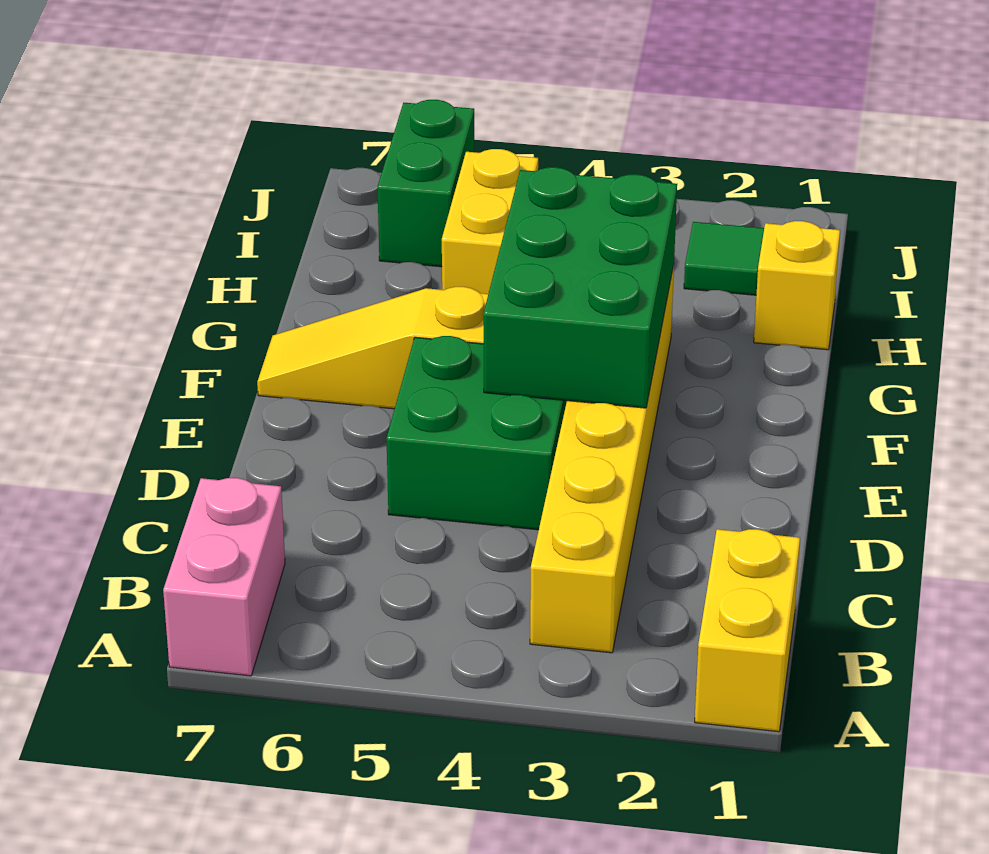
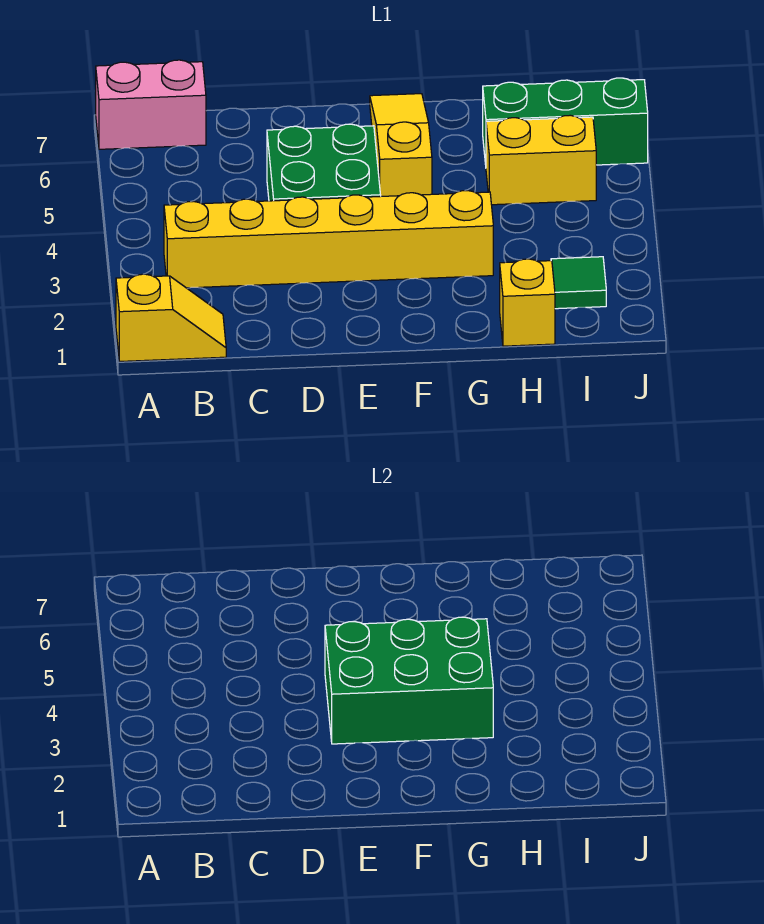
yellow brick A1:B1 level 1 -> yellow slope A1:B1 level 1 top A
green brick I6:J6 level 1 -> green brick H6:J6 level 1

